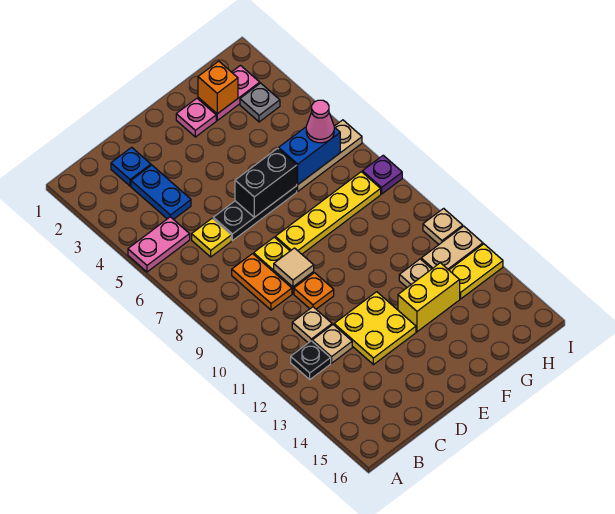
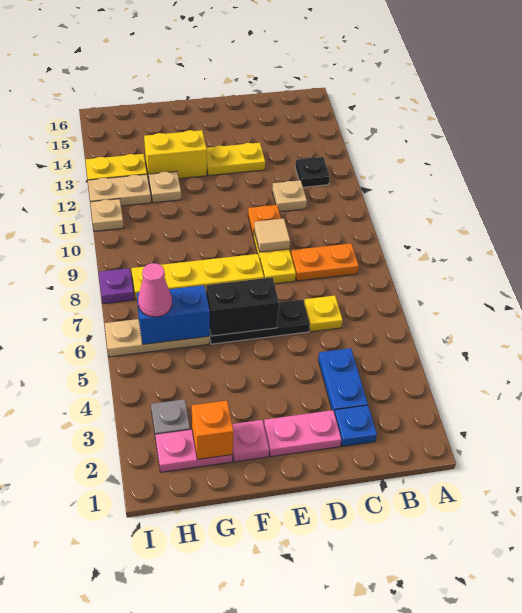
pink plate A5:B5 level 1 -> pink plate D2:E2 level 1
orange plate C8:C9 level 1 -> orange plate B8:C8 level 1
tan plate C12 level 1 -> none
yellow plate D12:E13 level 1 -> yellow plate D13:E13 level 1

